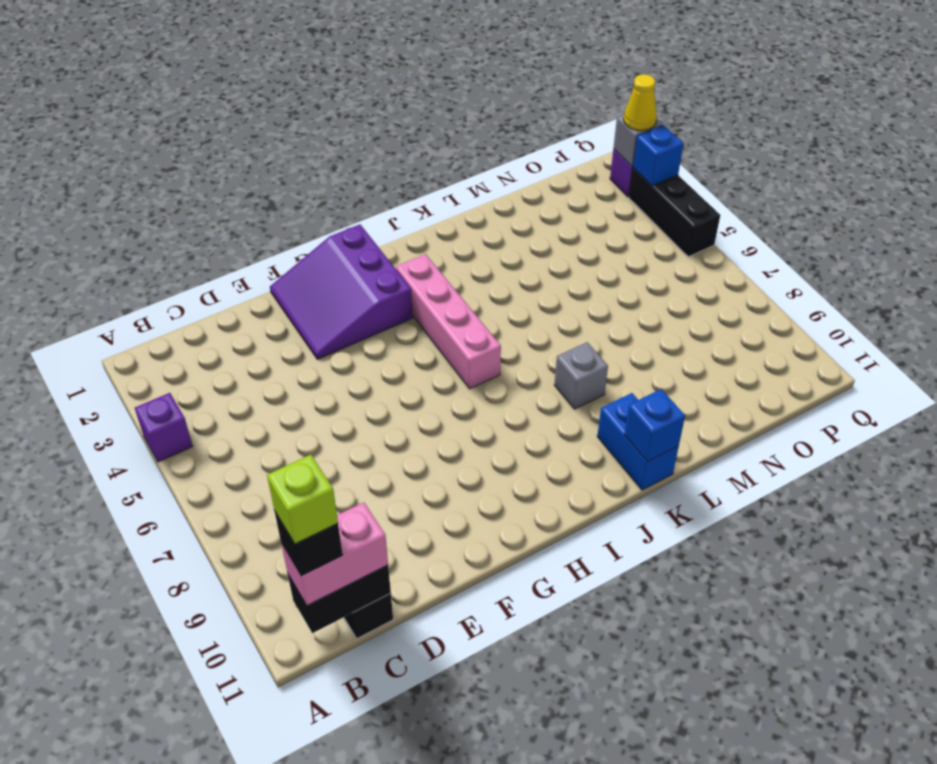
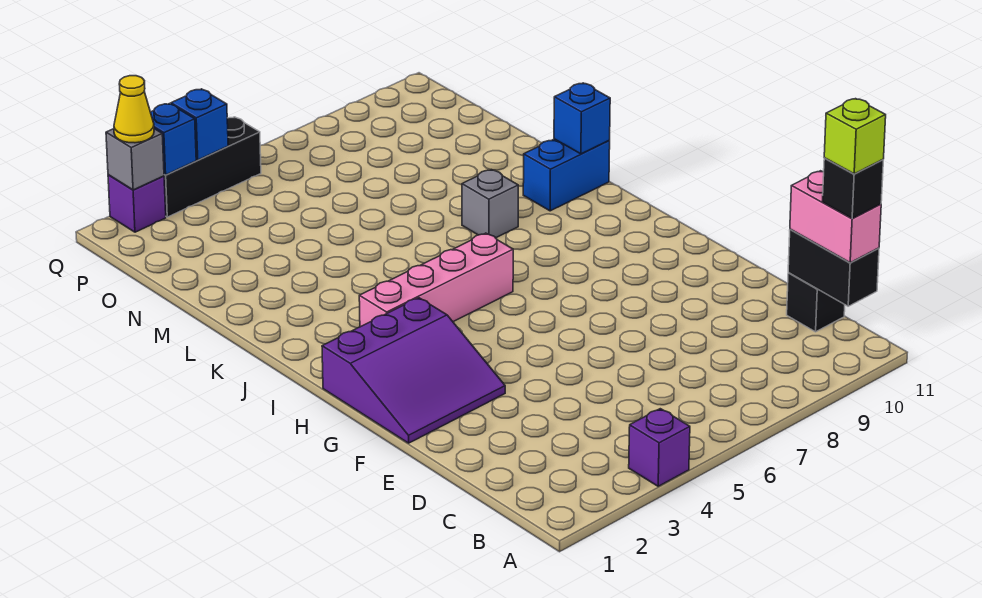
none -> blue brick Q4 level 2

